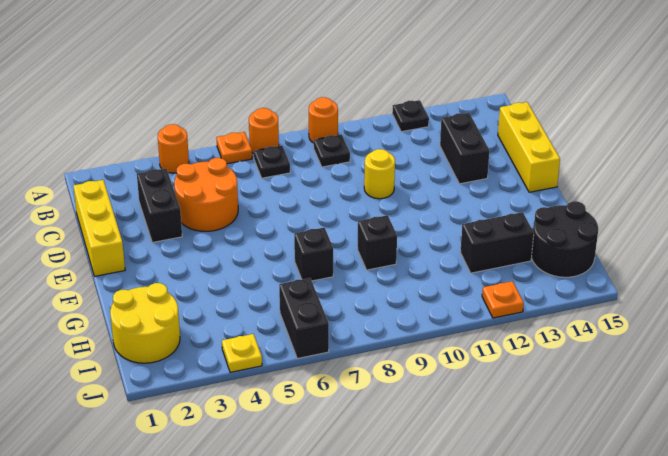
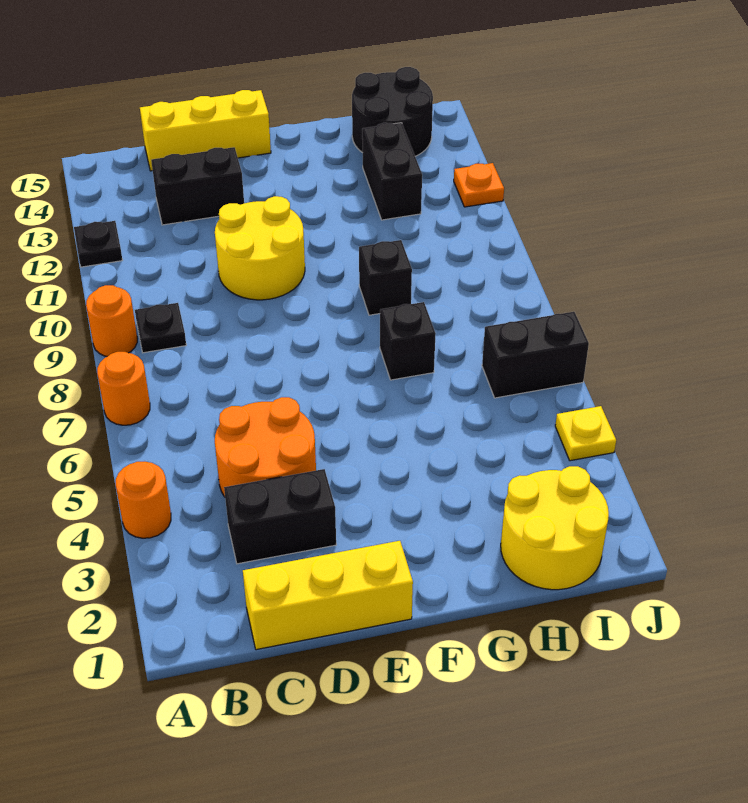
orange plate A6 level 1 -> none
black plate B7 level 1 -> none
yellow round brick D10 level 1 -> yellow round brick D10:E11 level 1

